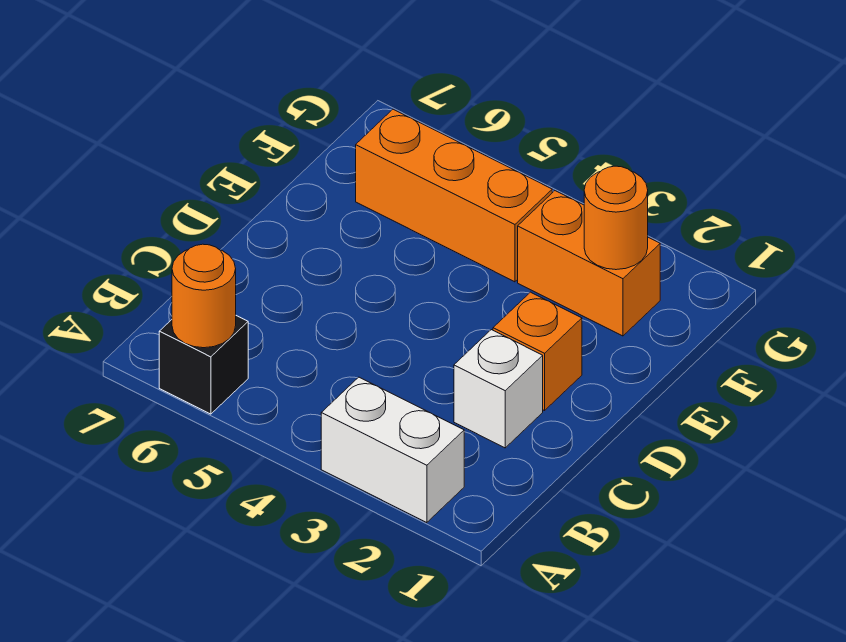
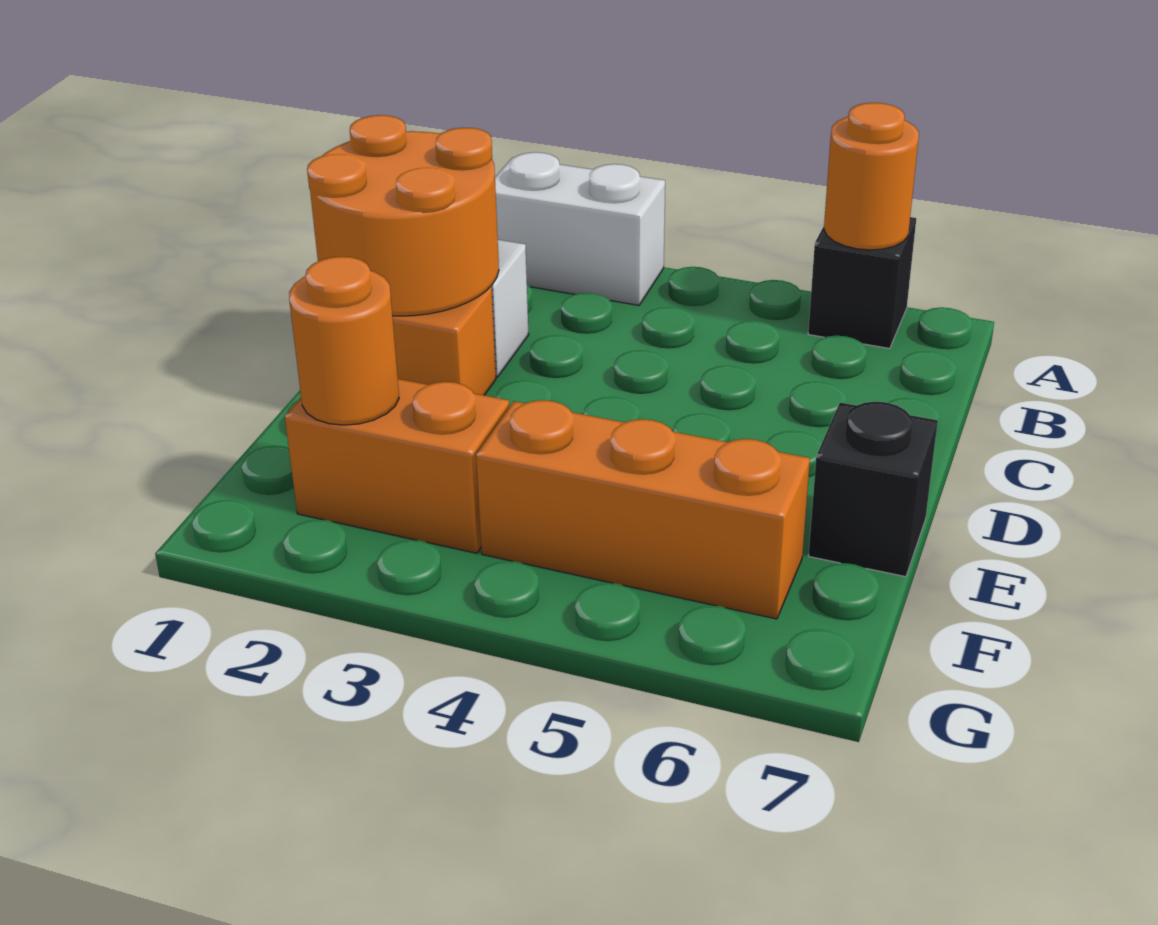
none -> orange round brick C1:D2 level 2
none -> black brick E7 level 1

